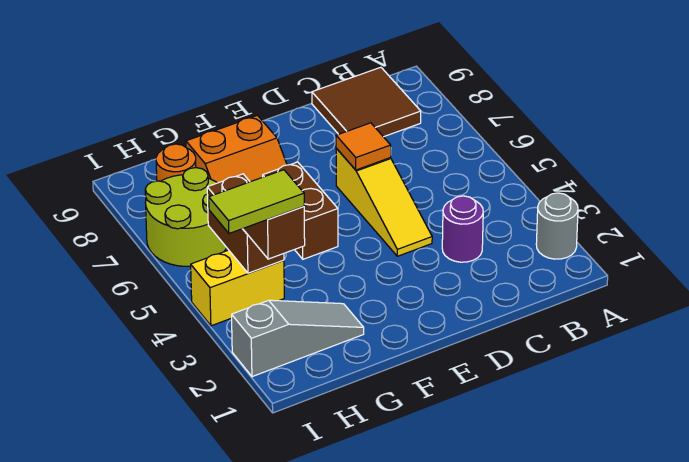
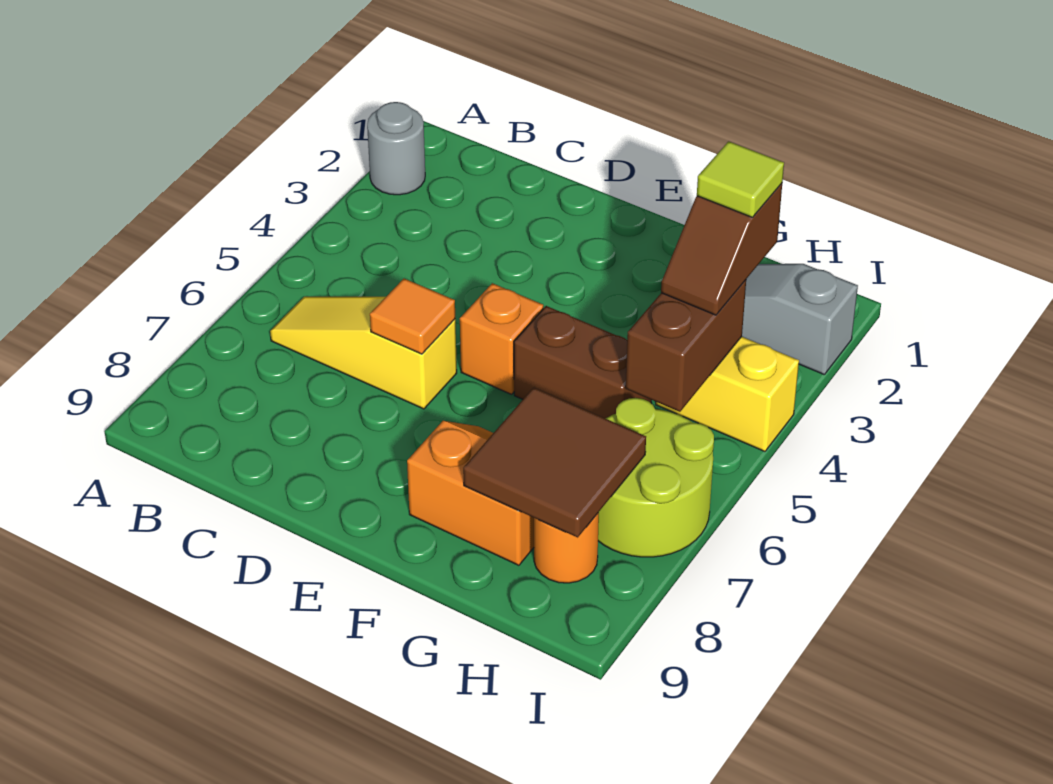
brown tile B8:C9 level 1 -> brown tile G7:H8 level 2
purple round brick C3 level 1 -> none
yellow slope D4:D6 level 1 top 6 -> yellow slope B6:D6 level 1 top D
none -> orange brick E5 level 1
brown brick F5:F6 level 1 -> brown brick F5:G5 level 1
lime tile H3:I3 level 4 -> lime tile H3 level 4

